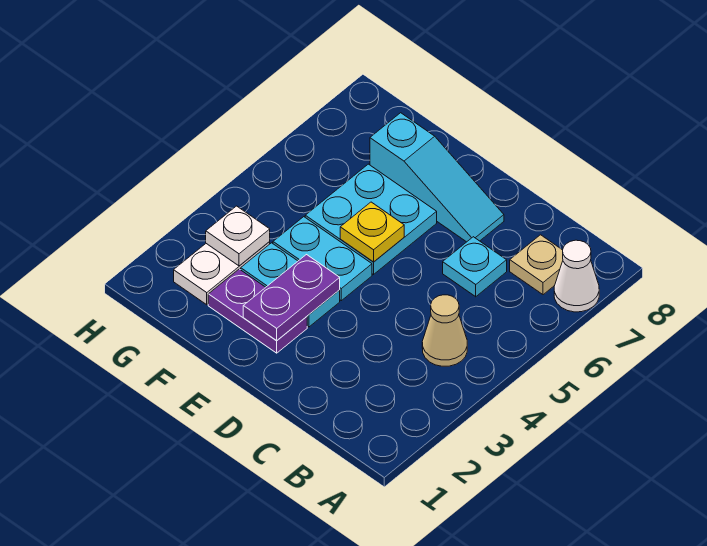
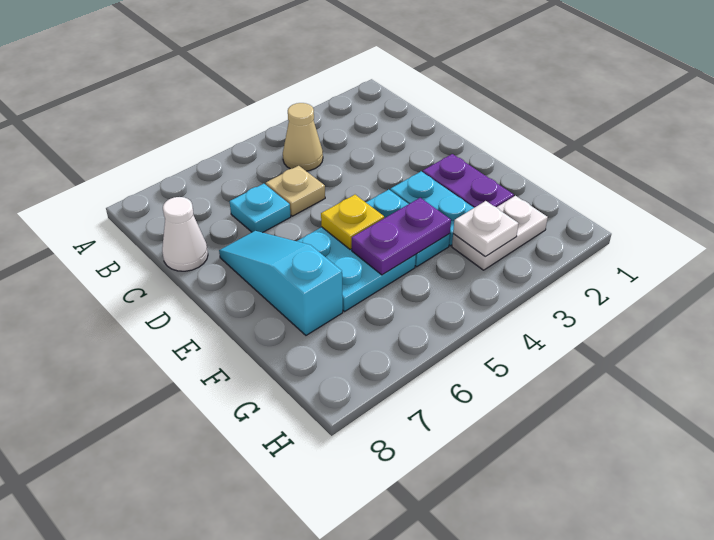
white cone A7 level 1 -> white cone C8 level 1
tan plate B7 level 1 -> tan plate C5 level 1
purple plate E2:E3 level 2 -> purple plate F4:F5 level 2

